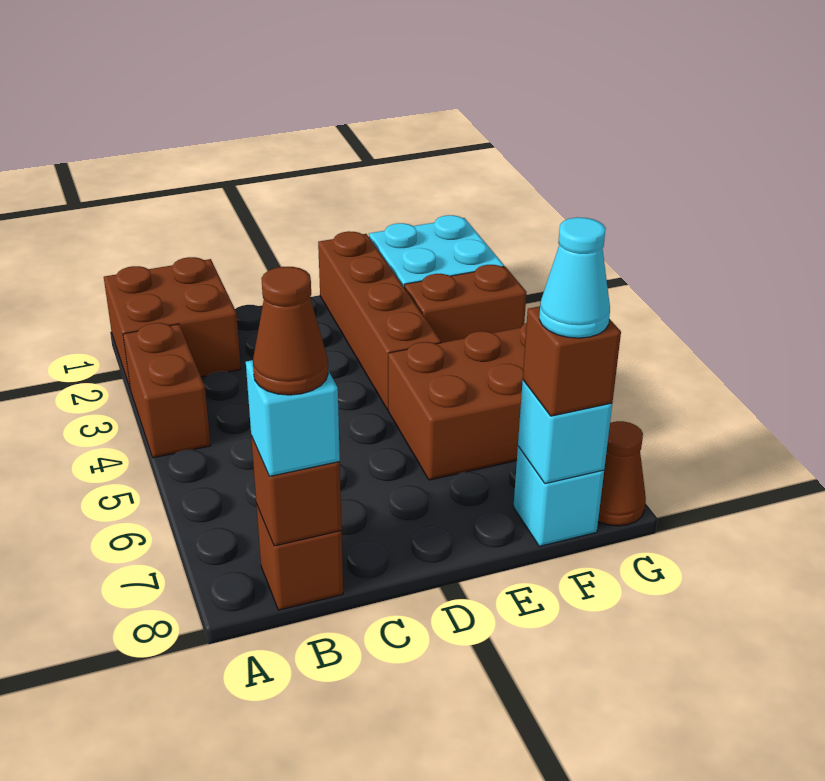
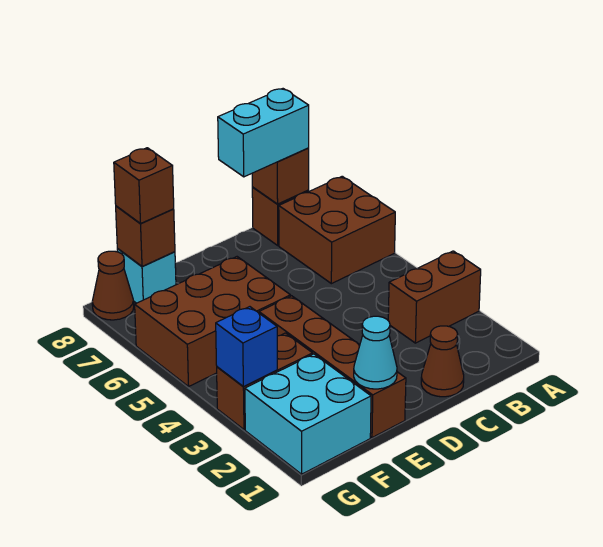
brown brick A1:B2 level 1 -> brown brick A6:B7 level 1
brown brick A3:A4 level 1 -> brown brick A3:B3 level 1
cyan brick B8 level 3 -> cyan brick B8:C8 level 3
brown cone B8 level 4 -> brown cone C1 level 1
cyan brick F8 level 2 -> brown brick F8 level 2
cyan cone F8 level 4 -> cyan cone E1 level 2
none -> blue brick G3 level 2

